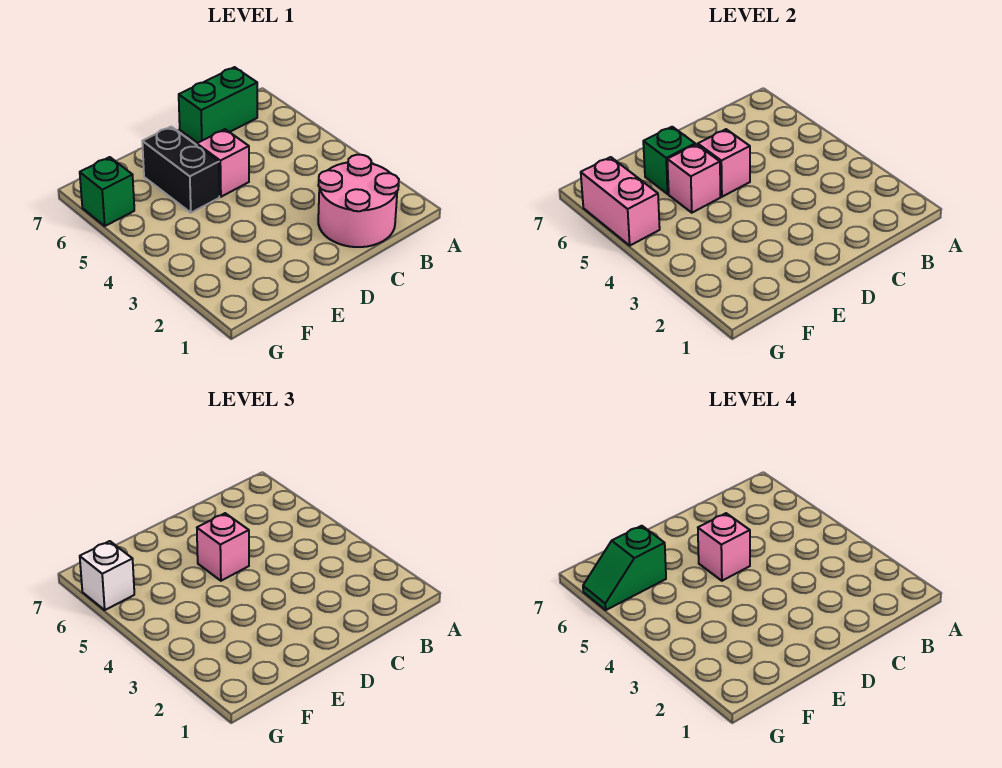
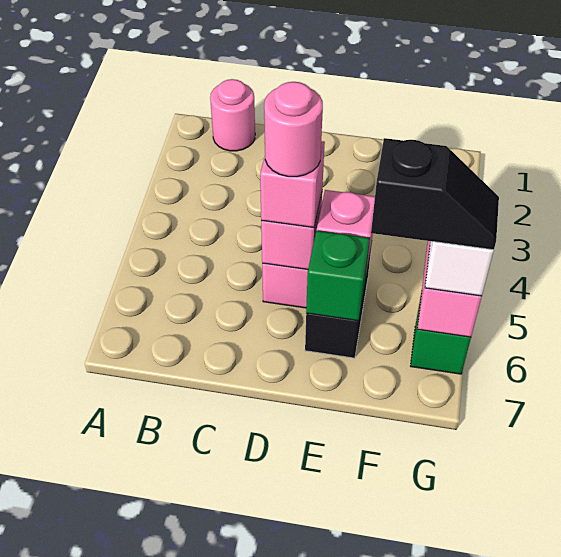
pink round brick B1:C2 level 1 -> pink round brick B1 level 1
green brick B7:C7 level 1 -> none
pink brick D5 level 4 -> pink round brick D5 level 4
green slope F6:G6 level 4 top F -> black slope F6:G6 level 4 top F

